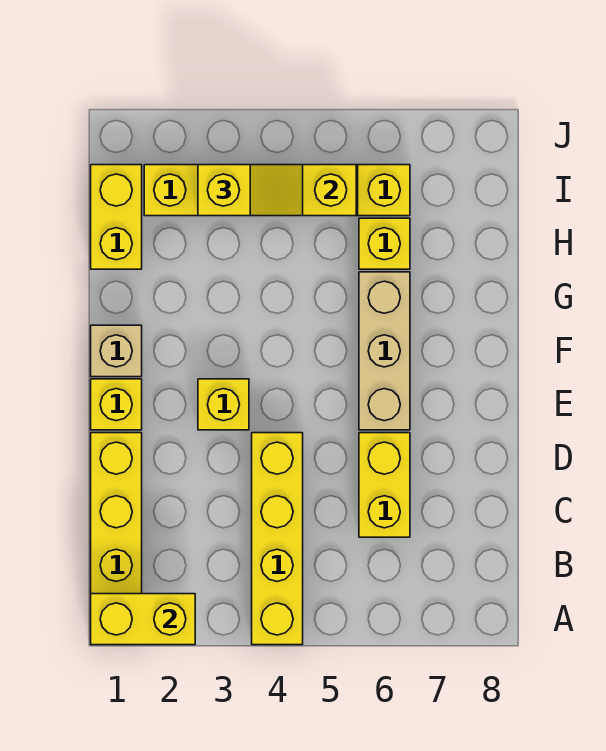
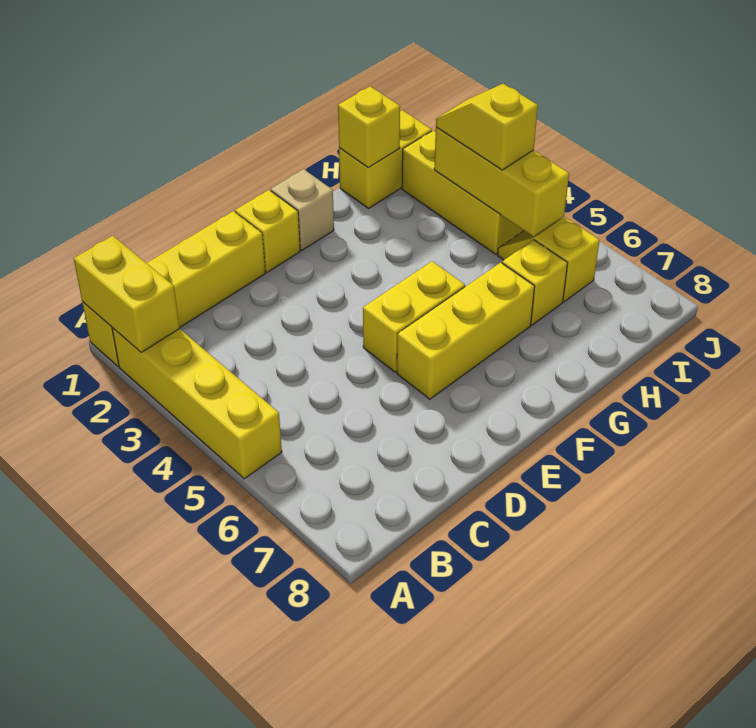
yellow brick A4:D4 level 1 -> yellow brick A2:A5 level 1
yellow brick C6:D6 level 1 -> yellow brick E5:F5 level 1
yellow brick E3 level 1 -> yellow brick H1 level 2
tan brick E6:G6 level 1 -> yellow brick E6:G6 level 1
yellow slope I3:I4 level 3 top 3 -> yellow slope I3:I4 level 3 top 4

